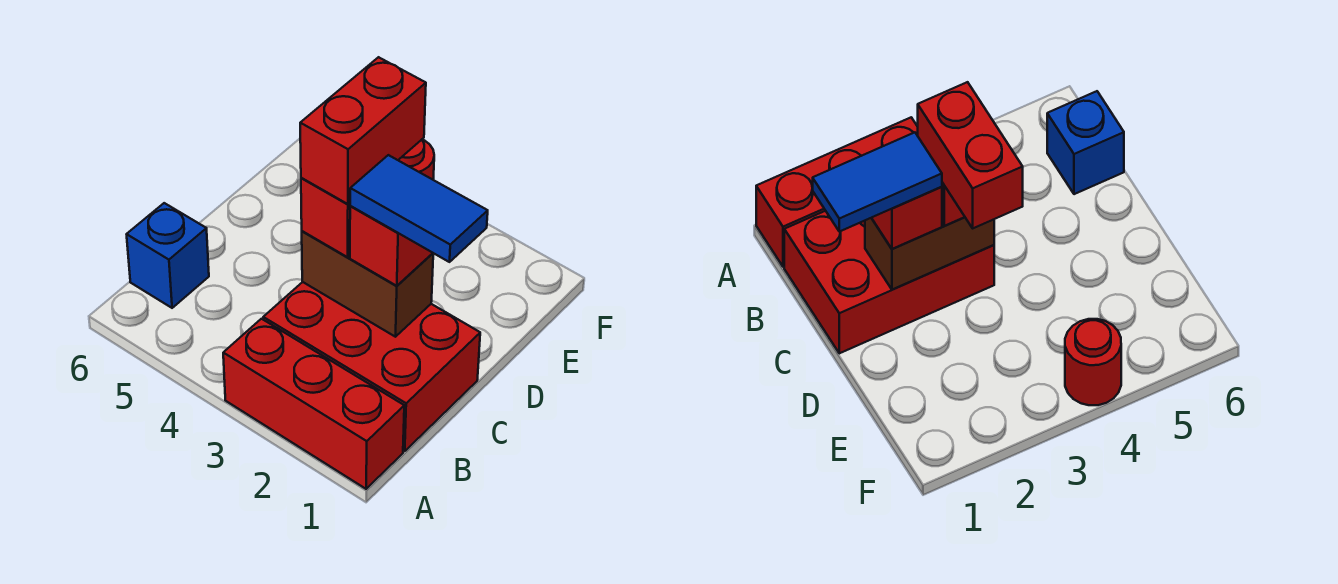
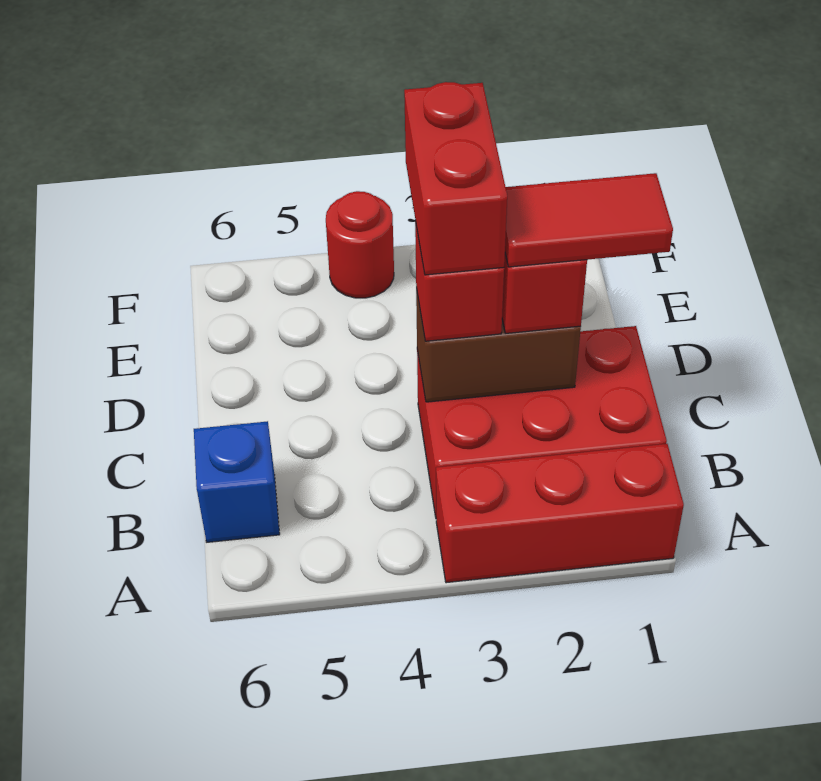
blue tile C1:C2 level 4 -> red tile C1:C2 level 4

